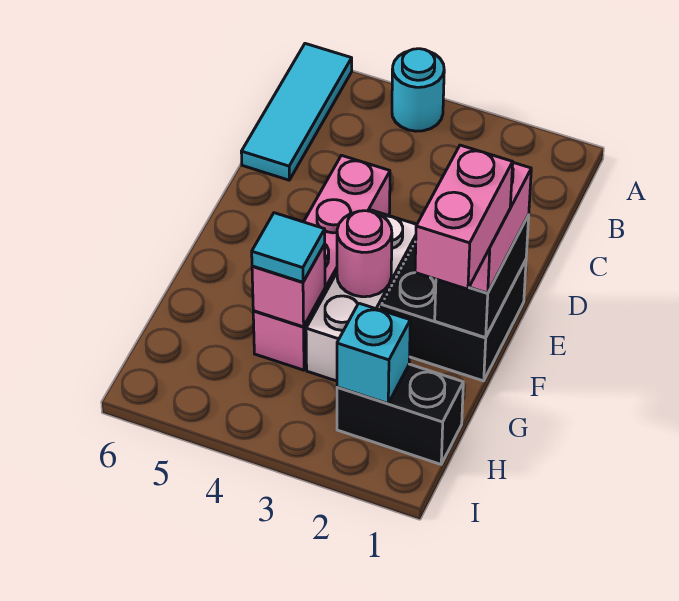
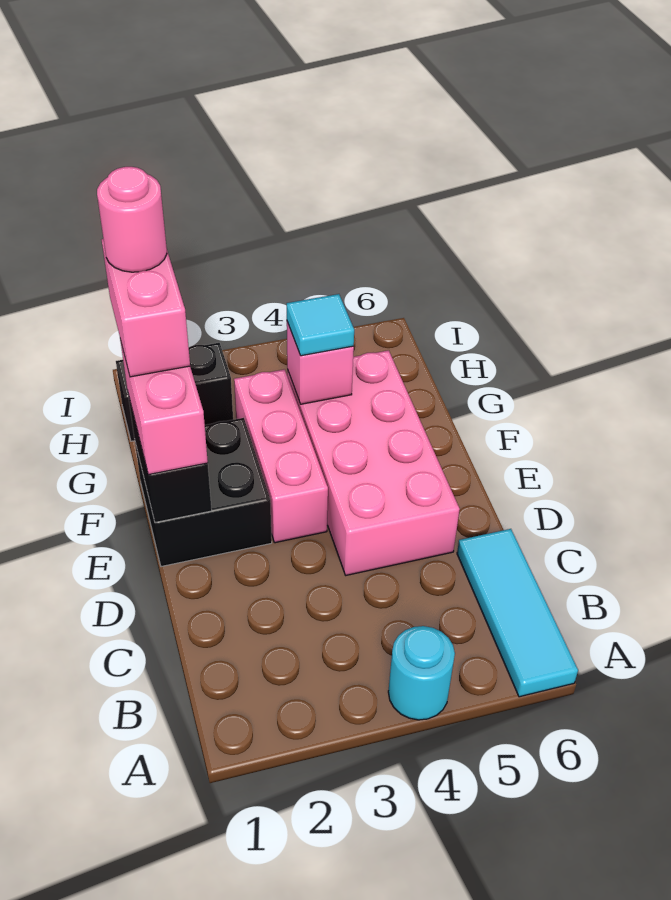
pink brick D4:G4 level 1 -> pink brick D4:G5 level 1
white brick E3:G3 level 1 -> pink brick E3:G3 level 1
pink round brick F3 level 2 -> pink round brick G1 level 5
cyan brick H2 level 2 -> none

